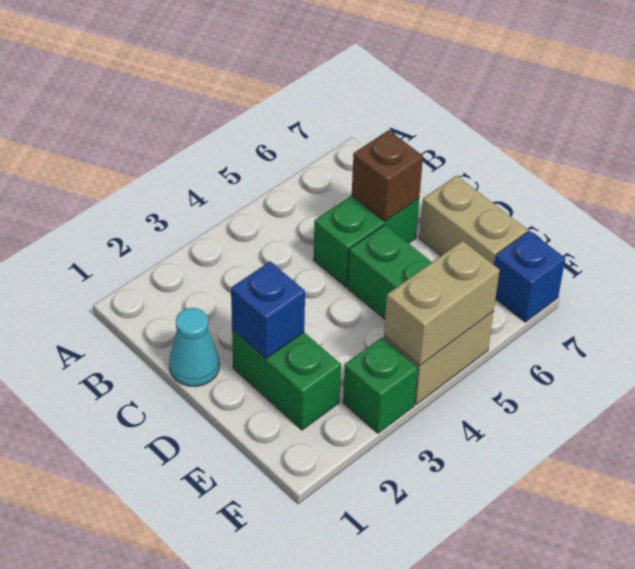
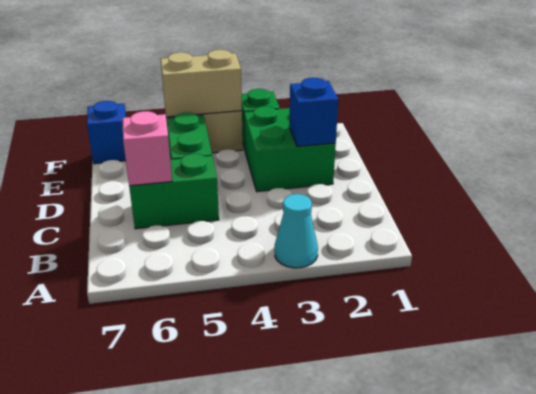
cyan cone C1 level 1 -> cyan cone A3 level 1
brown brick C6 level 2 -> pink brick C6 level 2
green brick D2:E2 level 1 -> green brick D2:E3 level 1
tan brick D7:E7 level 1 -> none

